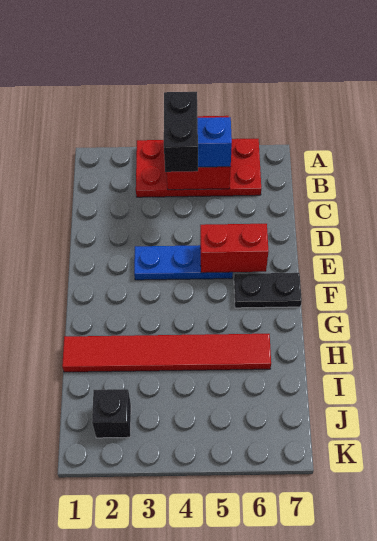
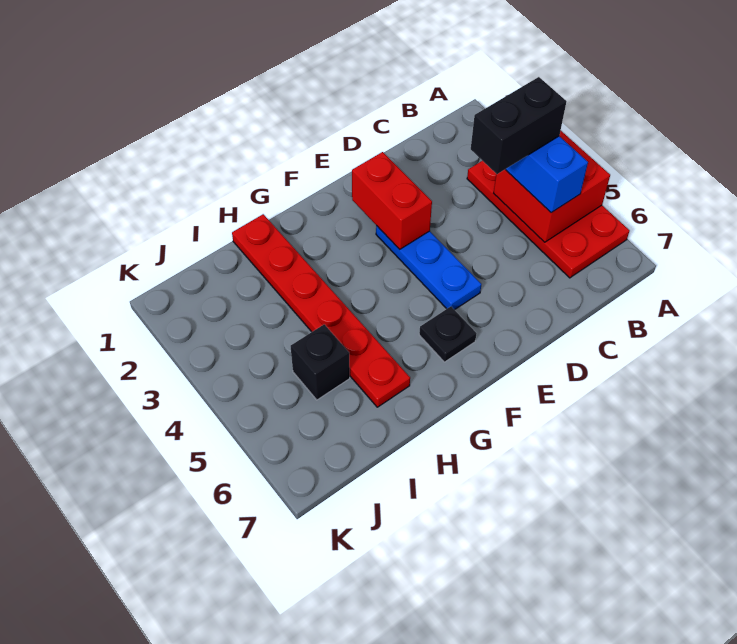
red brick E5:E6 level 2 -> red brick E2:E3 level 2
black plate F6:F7 level 1 -> black plate F6 level 1
red tile H1:H6 level 1 -> red plate H1:H6 level 1
black brick J2 level 1 -> black brick I5 level 1

